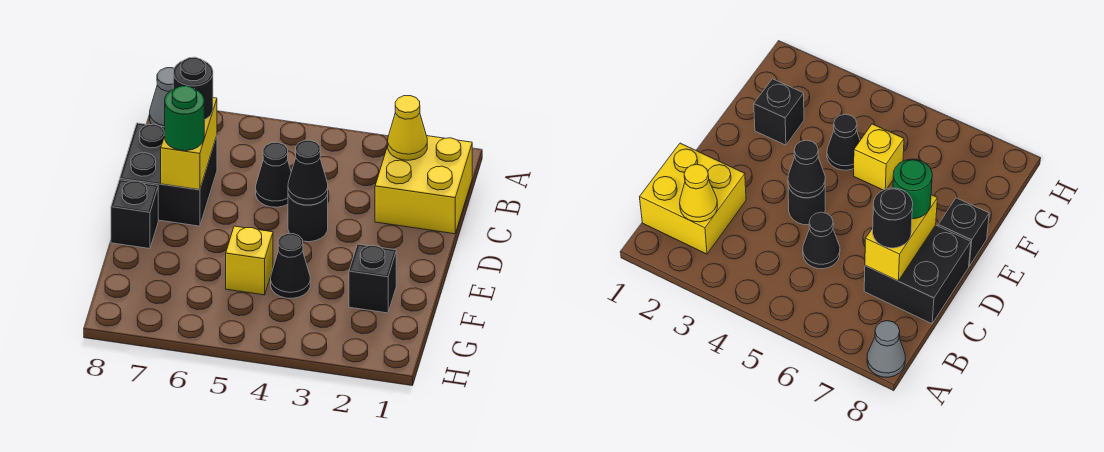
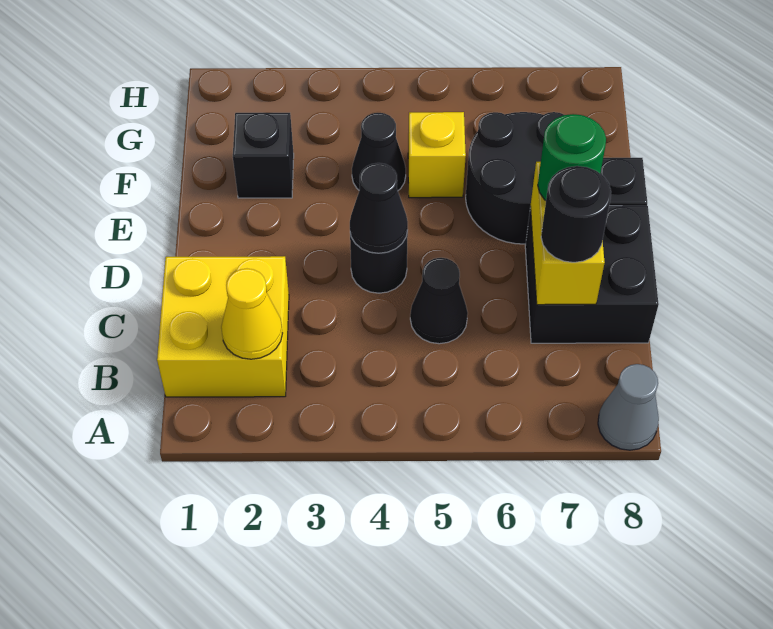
none -> black round brick E6:F7 level 1

